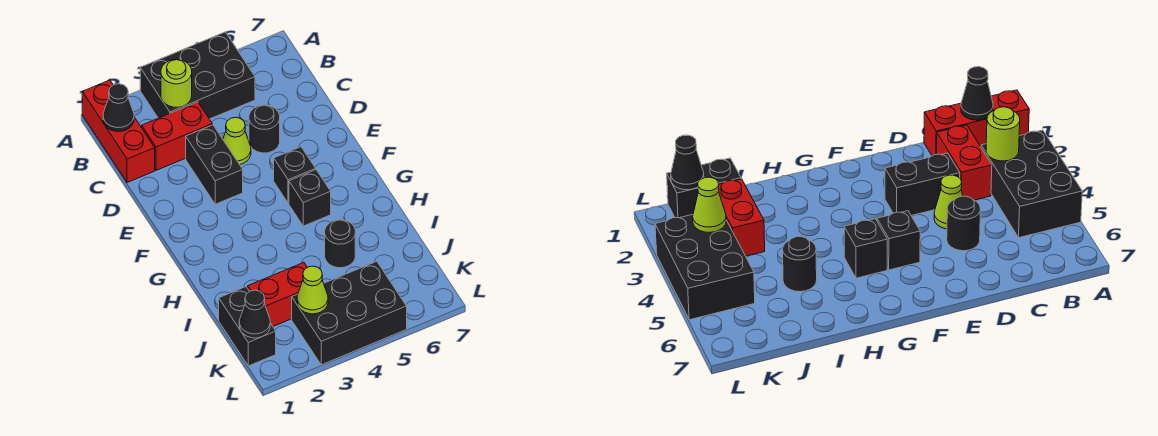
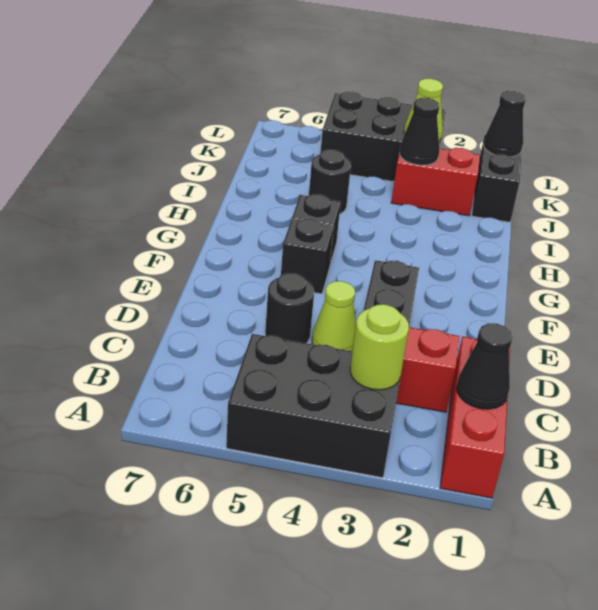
none -> black cone J3 level 2

